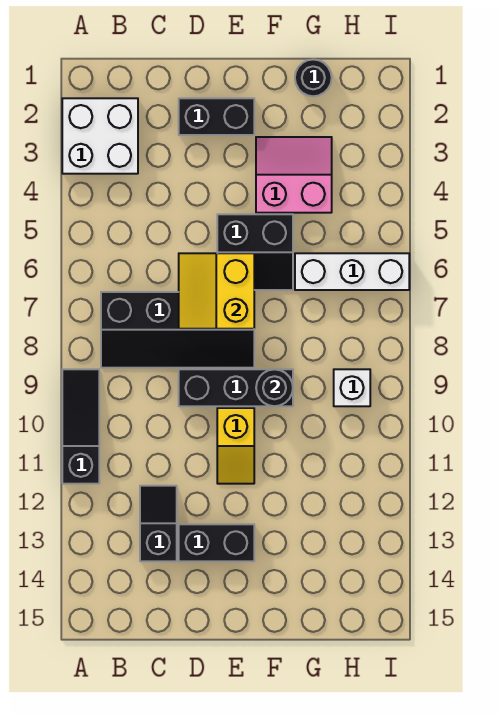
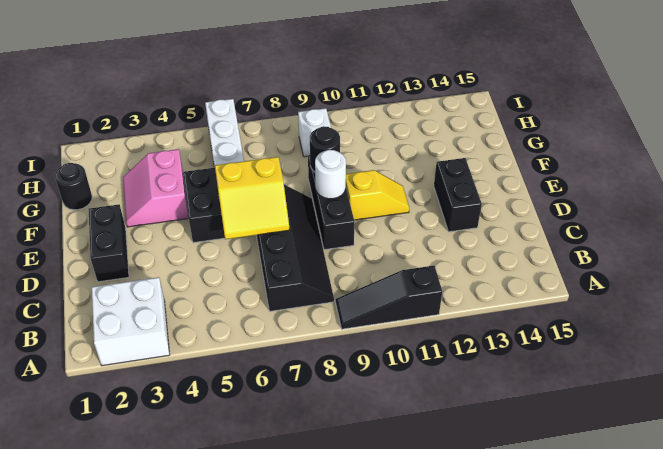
black slope C12:C13 level 1 top 13 -> none
none -> white round brick E9 level 2

